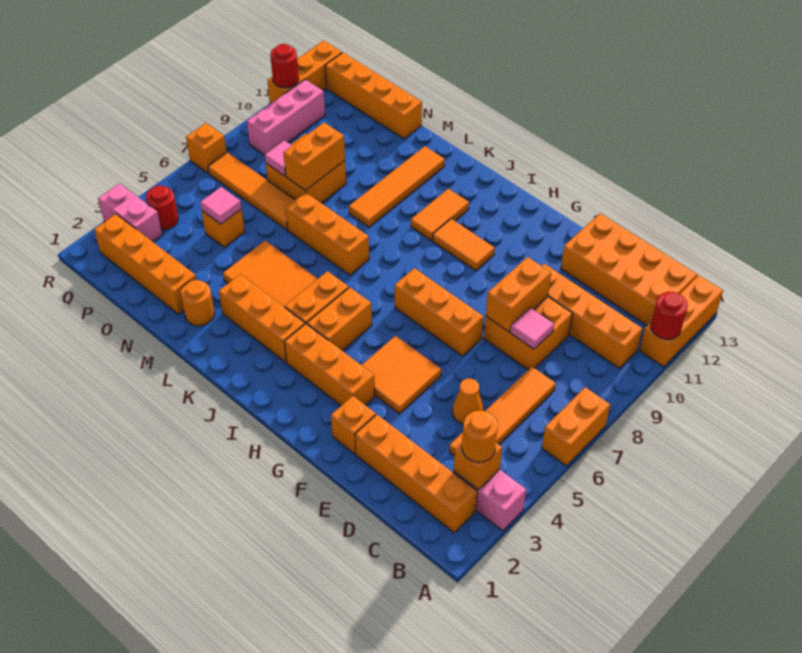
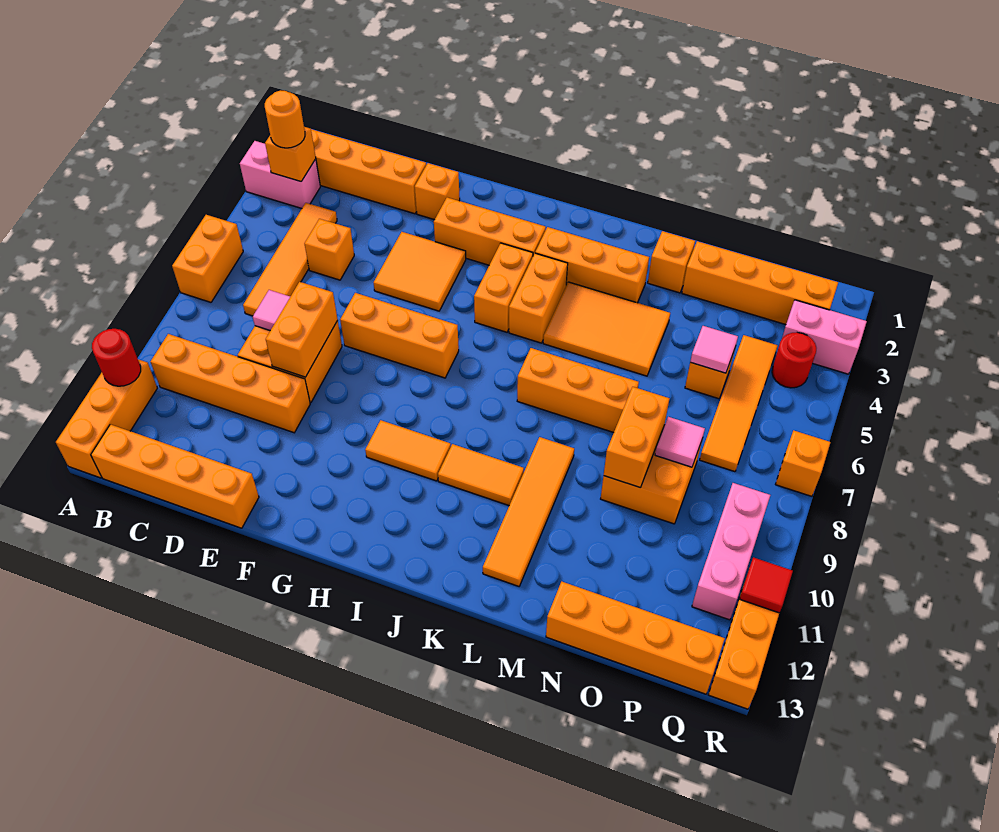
orange brick B12:E13 level 1 -> orange brick B13:E13 level 1
orange cone D5 level 1 -> orange brick D5 level 1
orange tile J10:J11 level 1 -> orange tile J10:K10 level 1
orange round brick M2 level 1 -> orange brick M2 level 1
orange tile N7:Q7 level 1 -> orange tile P4:P7 level 1
red round brick R11 level 2 -> red tile R11 level 2

